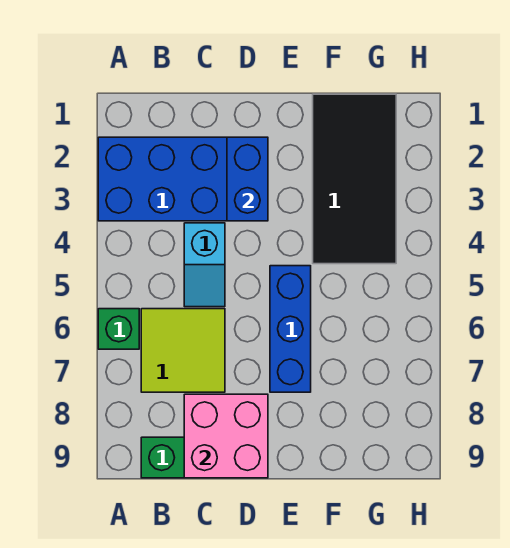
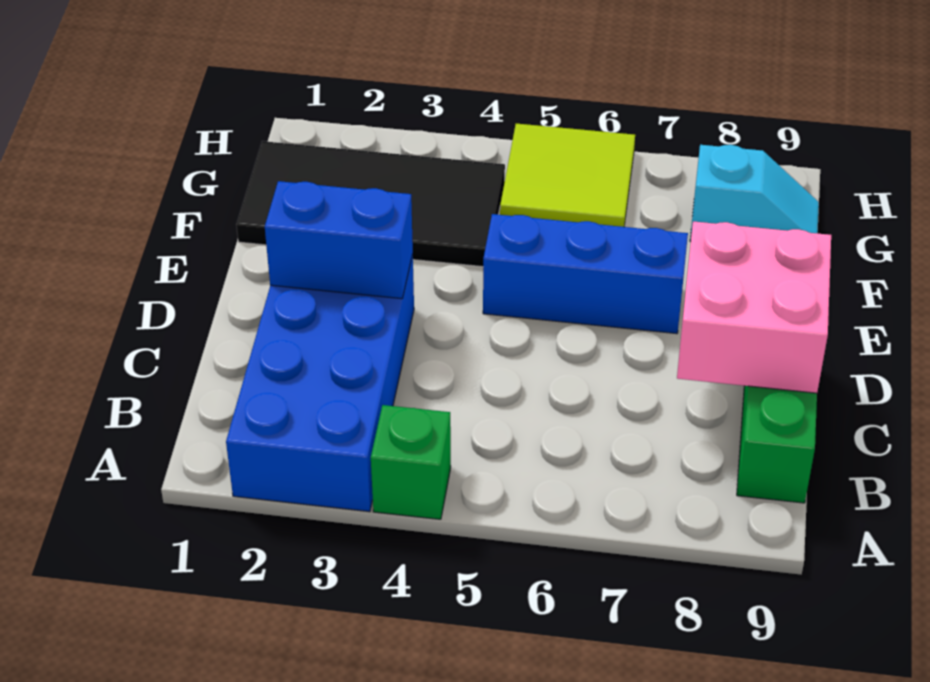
green brick A6 level 1 -> green brick A4 level 1
lime tile B6:C7 level 1 -> lime tile G5:H6 level 1
cyan slope C4:C5 level 1 top 4 -> cyan slope G8:G9 level 1 top 8

